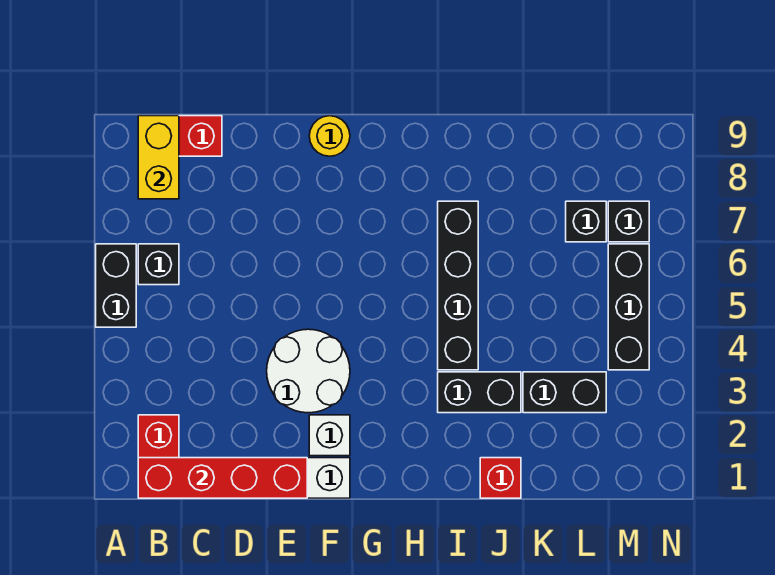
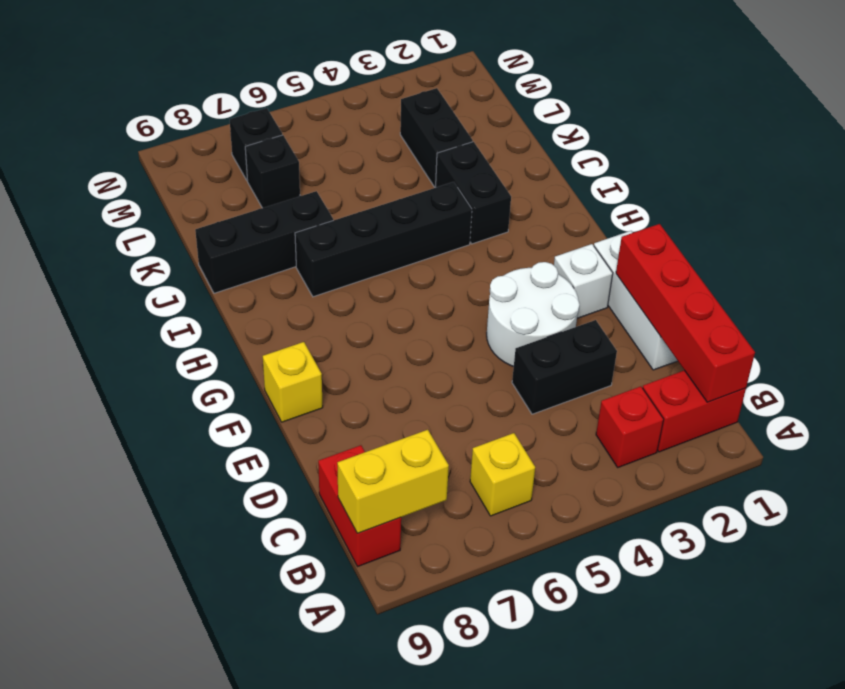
black brick A5:A6 level 1 -> black brick D3:D4 level 1
black brick B6 level 1 -> yellow brick B6 level 1
yellow round brick F9 level 1 -> yellow brick F9 level 1
red brick J1 level 1 -> red brick B3 level 1
black brick M4:M6 level 1 -> black brick J7:J9 level 1

